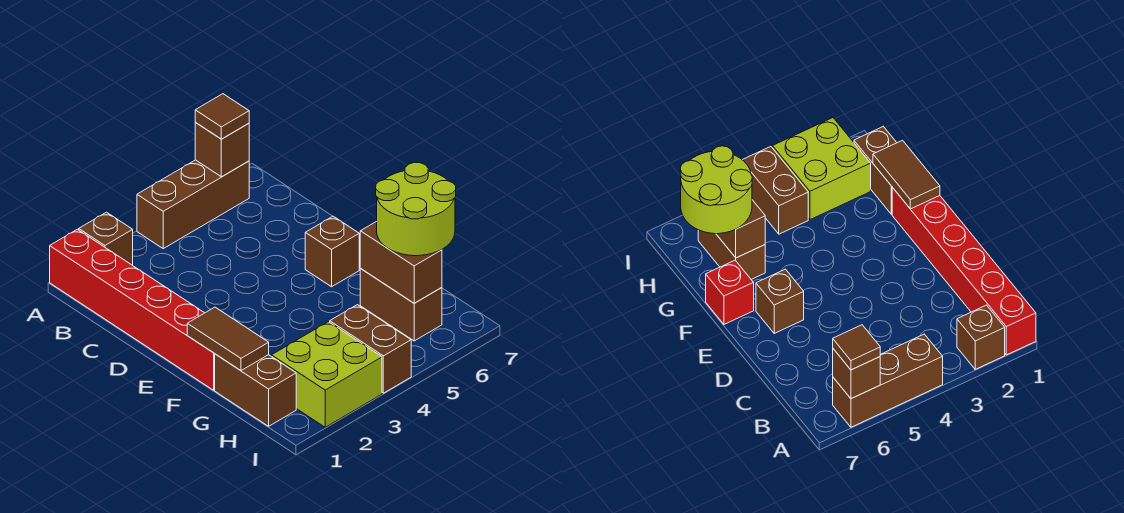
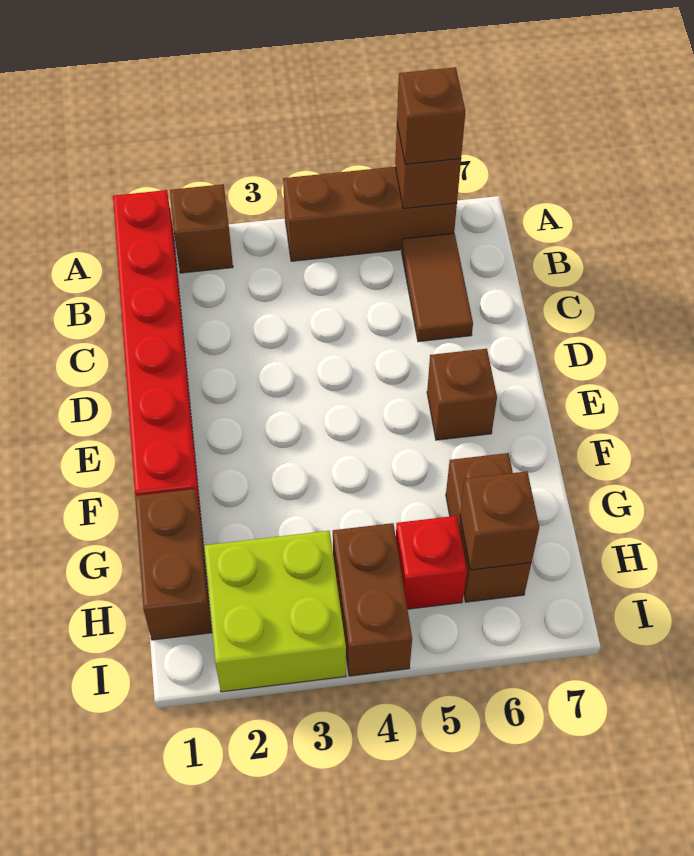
brown tile A6 level 3 -> brown brick A6 level 3
brown tile F1:G1 level 2 -> brown tile B6:C6 level 1
red brick F7 level 1 -> red brick H5 level 1
brown brick G6:H6 level 2 -> brown brick H6 level 2
lime round brick G6:H7 level 3 -> none

